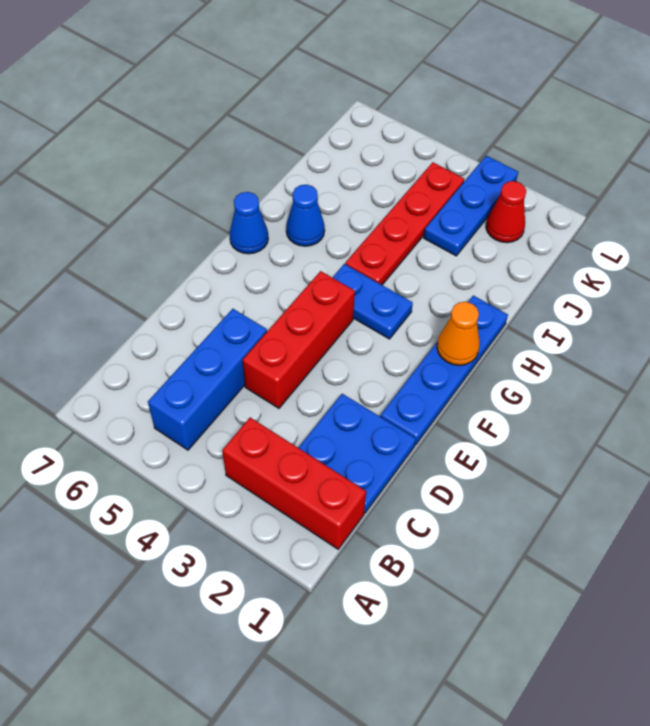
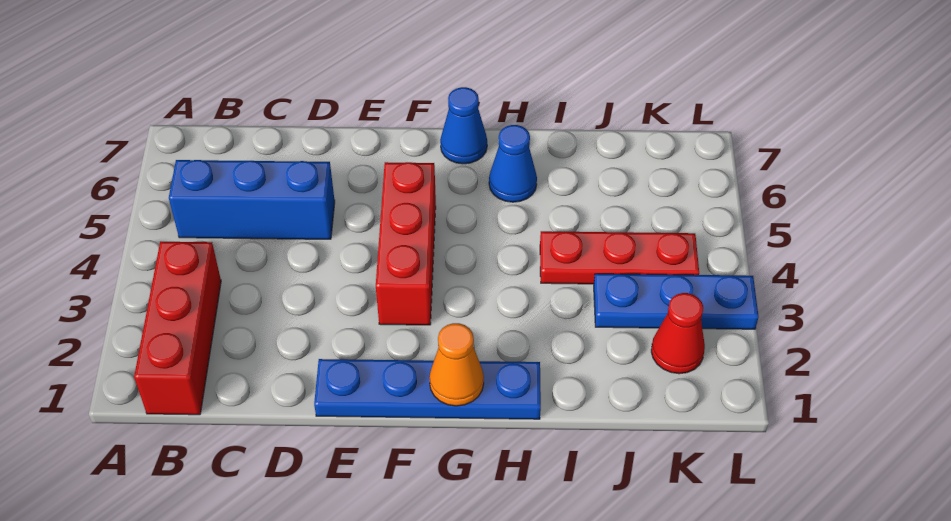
blue plate C1:D2 level 1 -> none
red brick D4:F4 level 1 -> red brick F3:F5 level 1
blue plate G3:G4 level 1 -> none
red plate H4:K4 level 1 -> red plate I4:K4 level 1

